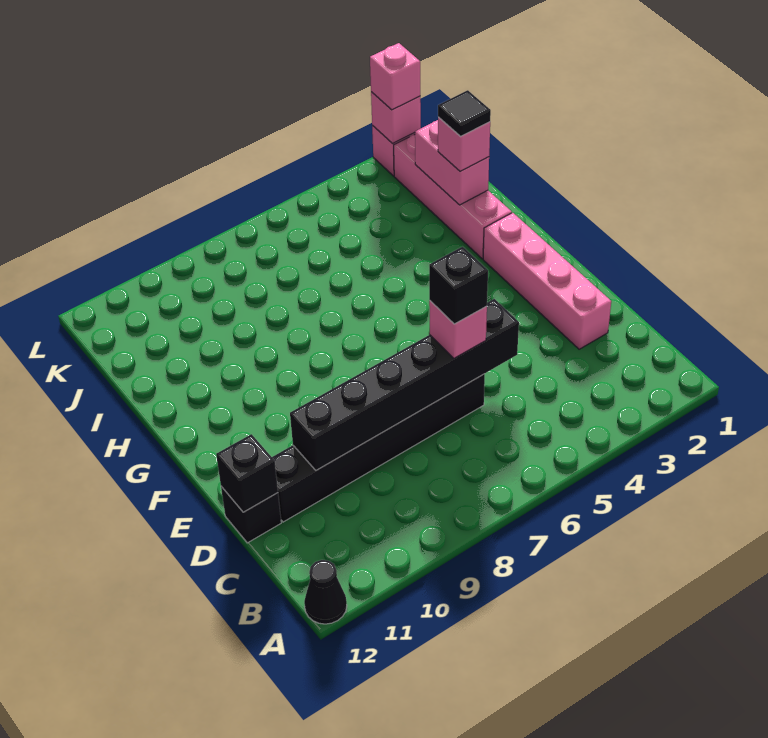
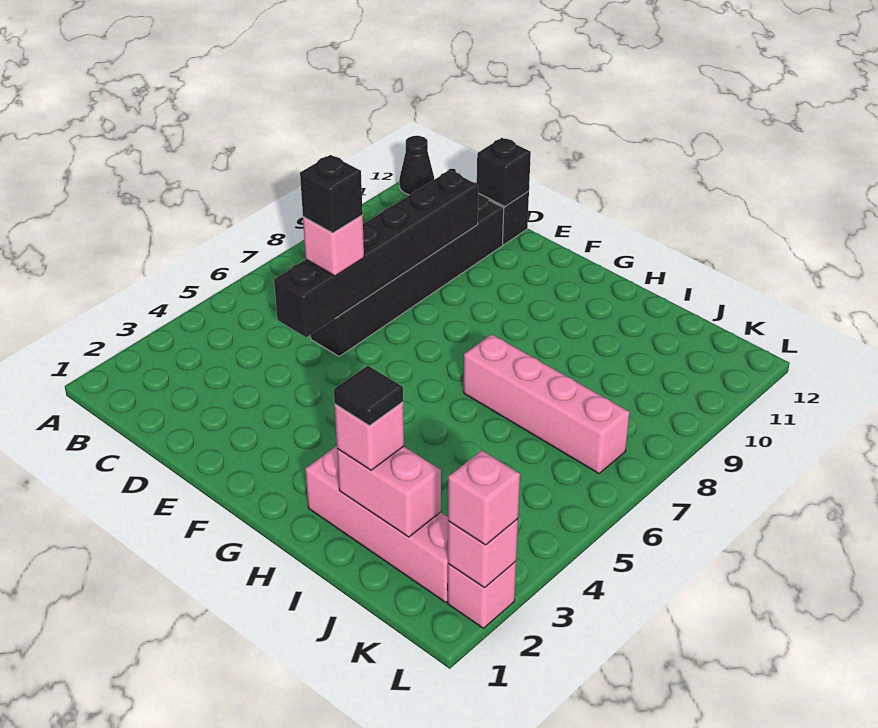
pink brick D2:G2 level 1 -> pink brick H7:K7 level 1

